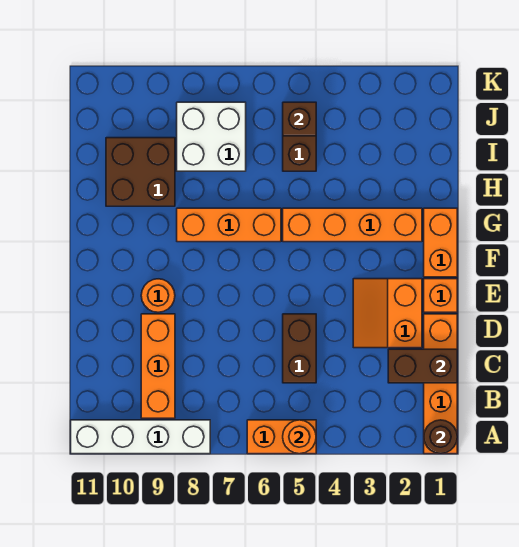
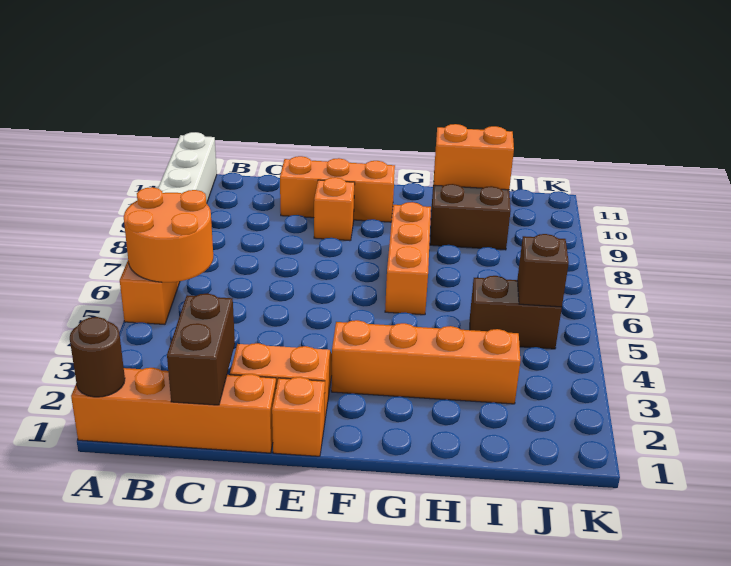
orange round brick A5 level 2 -> orange round brick A5:B6 level 2
orange brick B9:D9 level 1 -> orange brick D10:F10 level 1
brown brick C5:D5 level 1 -> none
orange round brick E9 level 1 -> orange brick E9 level 1
orange brick F1:G1 level 1 -> orange brick H10:I10 level 2
orange brick G2:G5 level 1 -> orange brick F3:I3 level 1
white brick I7:J8 level 1 -> none

